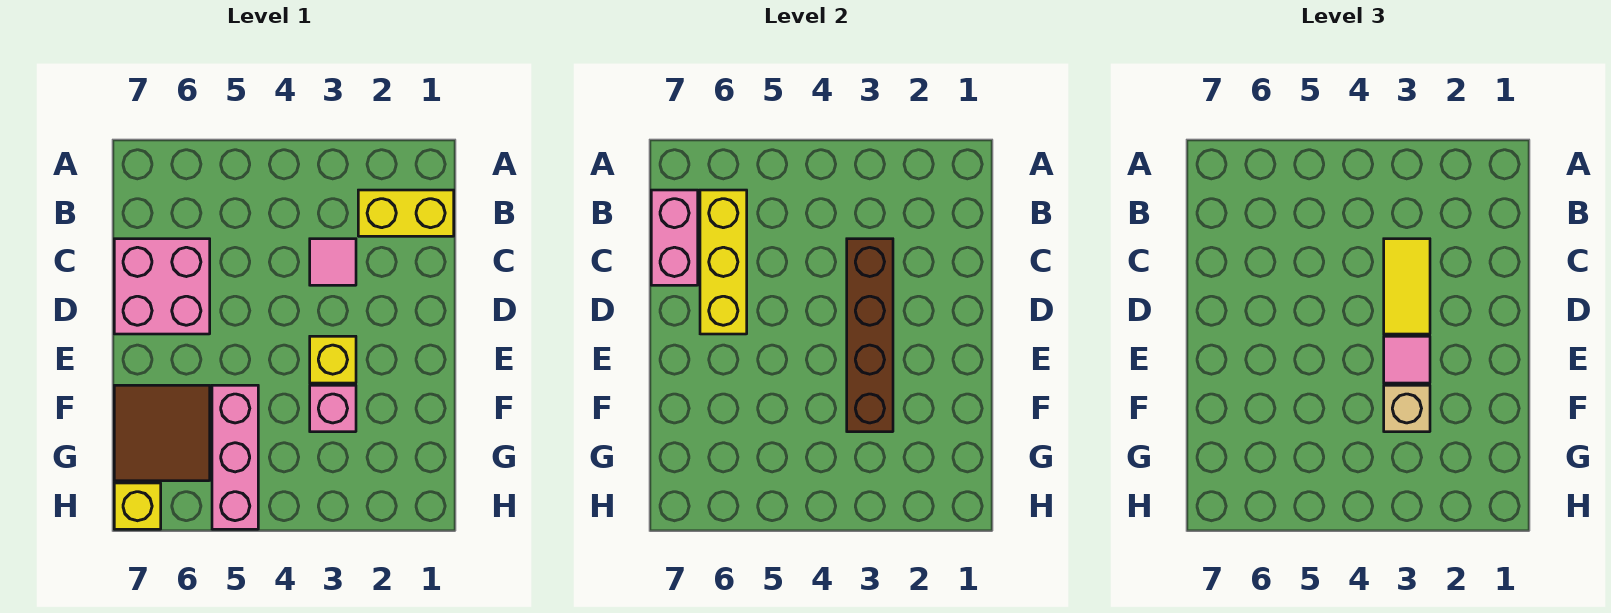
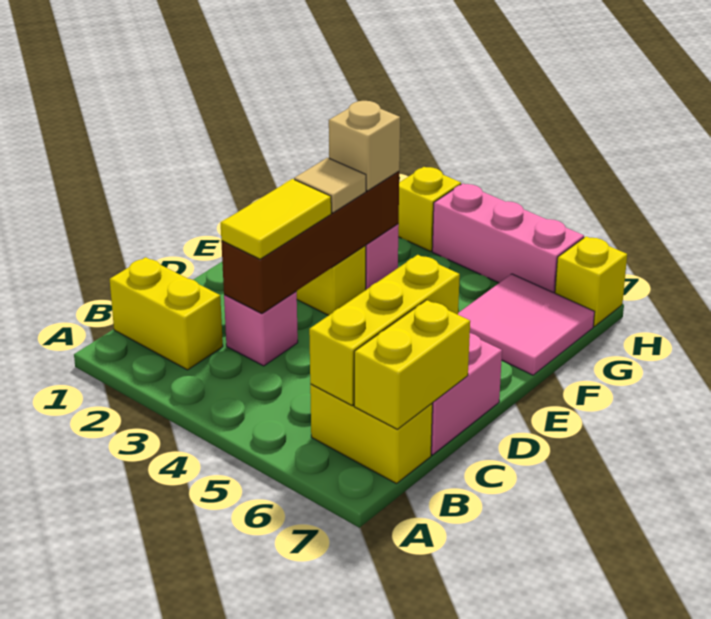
none -> yellow brick B6:B7 level 1
pink brick B7:C7 level 2 -> yellow brick B7:C7 level 2
pink tile C3 level 1 -> pink brick C3 level 1
pink tile E3 level 3 -> tan tile E3 level 3
pink brick F5:H5 level 1 -> pink brick H4:H6 level 1
brown tile F6:G7 level 1 -> pink tile F6:G7 level 1
none -> yellow brick H3 level 1

